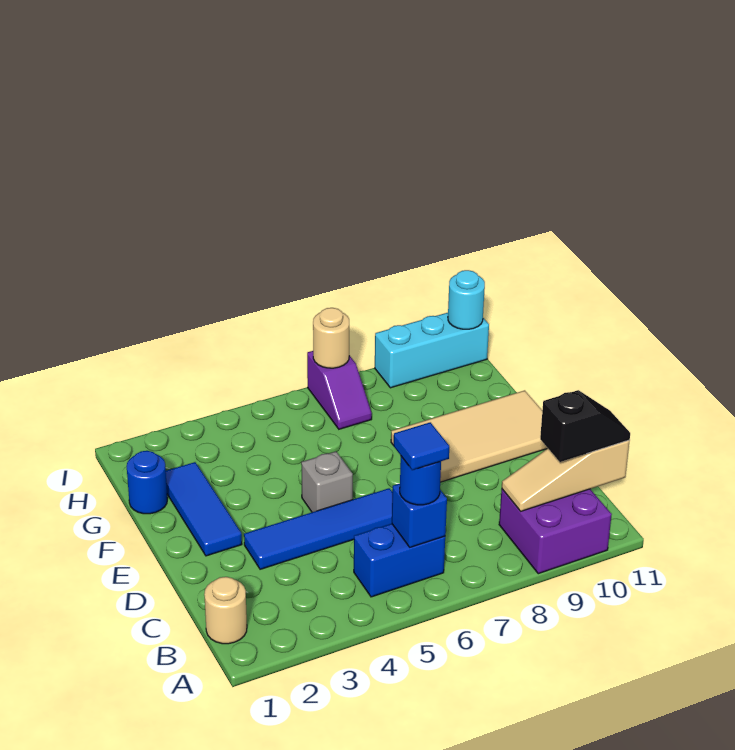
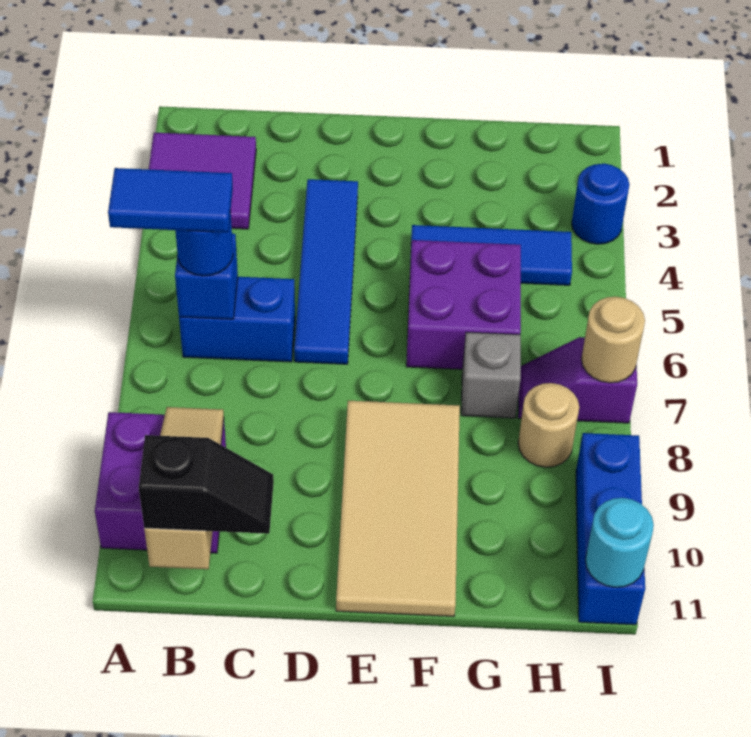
none -> purple tile A2:B3 level 1
tan round brick B1 level 1 -> tan round brick H8 level 1
blue brick B5:B6 level 1 -> blue brick B6:C6 level 1
blue tile B6 level 4 -> blue tile A6:B6 level 4
black slope B10:B11 level 3 top 10 -> black slope B11:C11 level 3 top B
blue tile E2:G2 level 1 -> blue tile F4:H4 level 1
grey brick E5 level 1 -> grey brick G7 level 1
none -> purple brick F5:G6 level 1
blue round brick G1 level 1 -> blue round brick I3 level 1
cyan brick I9:I11 level 1 -> blue brick I9:I11 level 1

